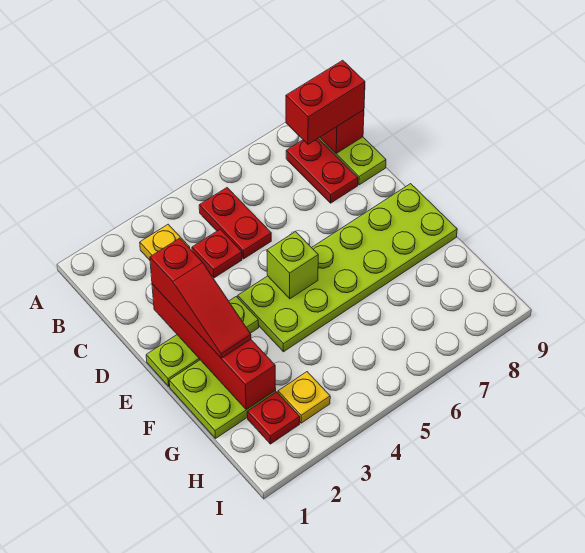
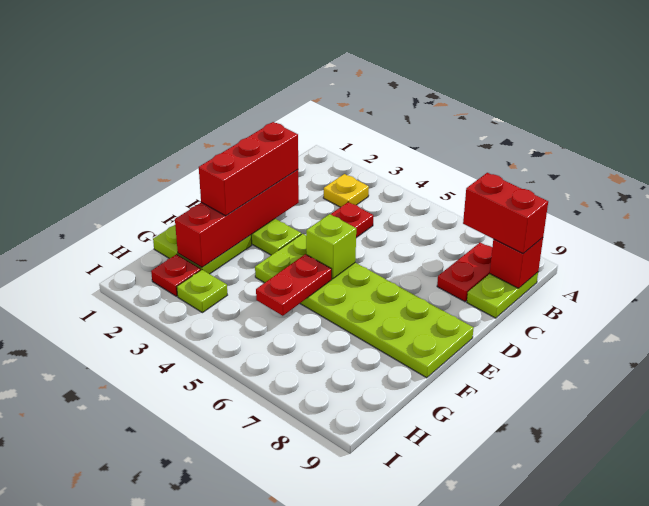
red plate B5:C5 level 1 -> red plate F5:G5 level 2
red slope D2:F2 level 3 top D -> red brick D2:F2 level 3
yellow plate H3 level 1 -> lime plate H3 level 1

